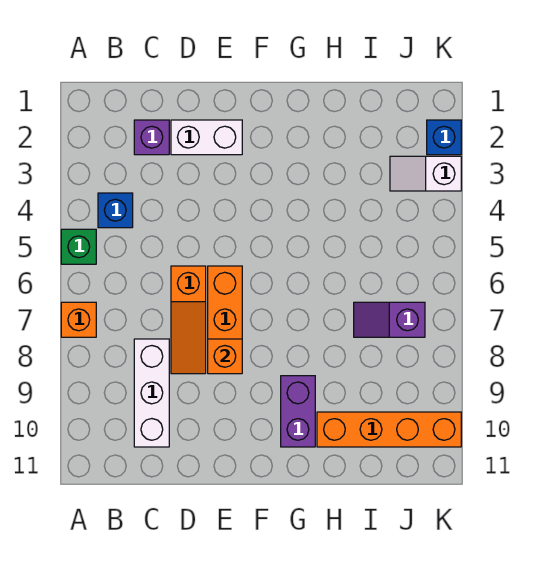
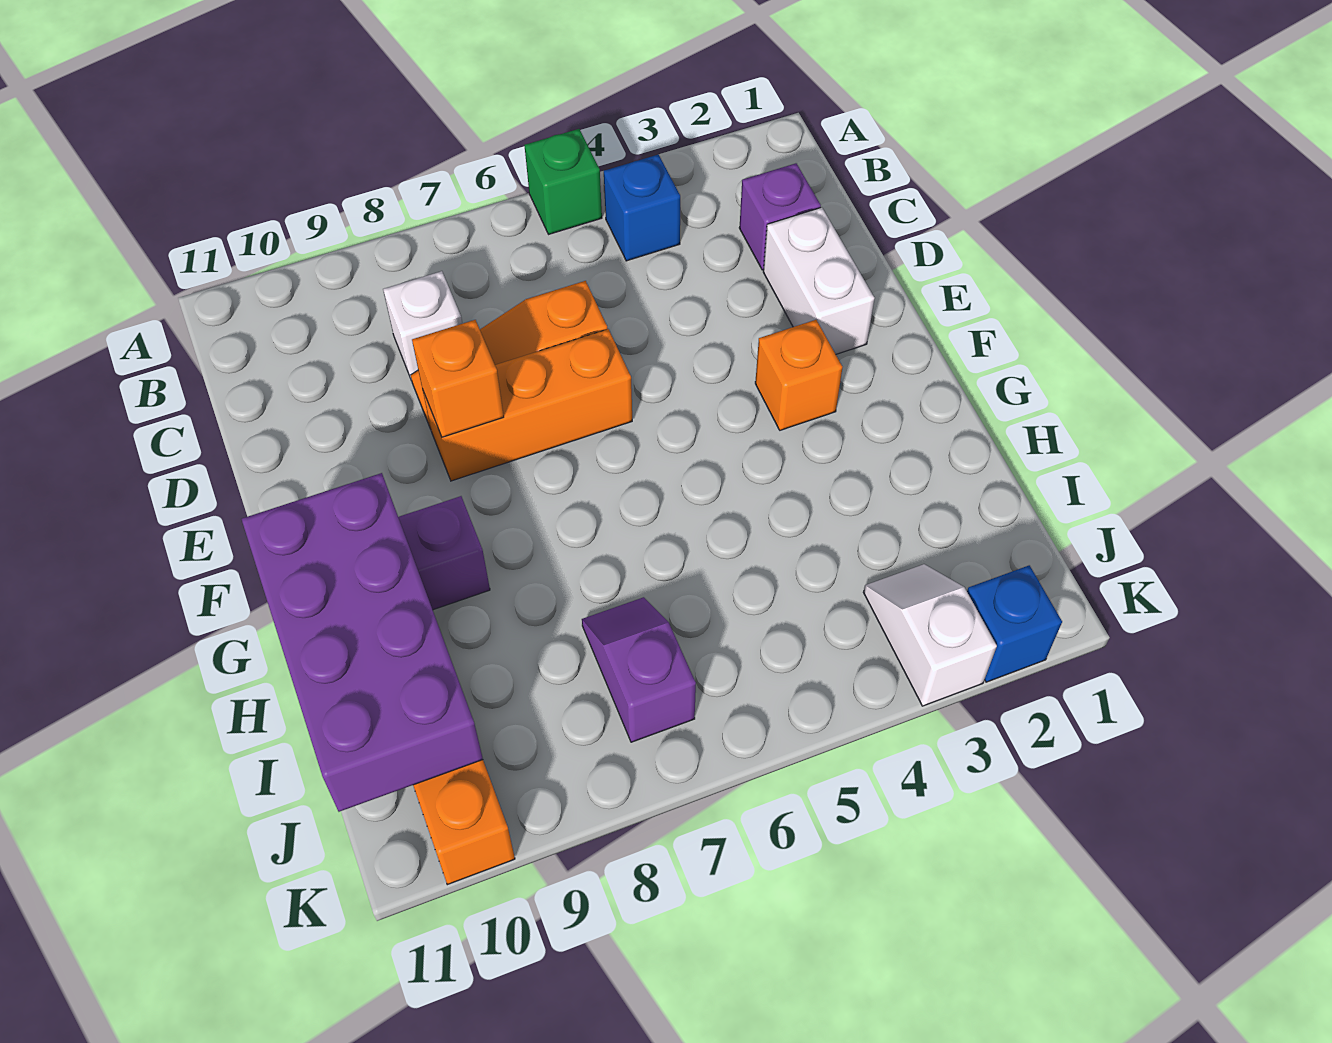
orange brick A7 level 1 -> orange brick F3 level 1
white brick C8:C10 level 1 -> white brick C8 level 1
none -> purple brick G10:J11 level 2

